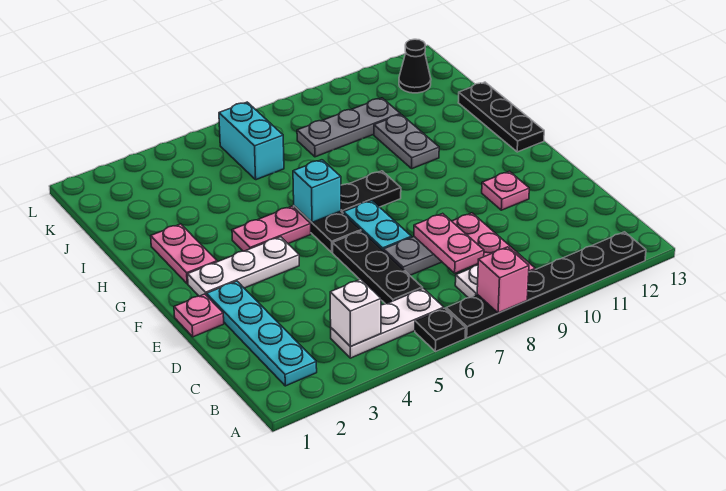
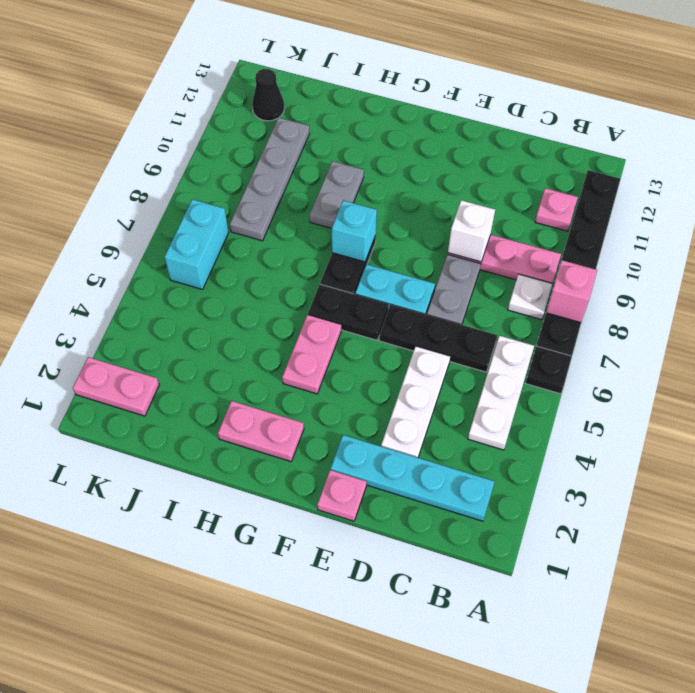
white brick B4 level 2 -> white brick D9 level 2
pink plate C8:D8 level 2 -> pink plate K2:L2 level 1
pink plate E11 level 1 -> pink plate B11 level 1
white plate F2:F4 level 1 -> white plate D3:D5 level 1
cyan brick G6 level 2 -> cyan brick G8 level 2
black plate G13:I13 level 1 -> none
grey plate H10:I10 level 1 -> grey plate H9:H10 level 1
cyan brick J6:K6 level 1 -> cyan brick K6:K7 level 1
grey plate J8:J10 level 1 -> grey plate J8:J11 level 1

